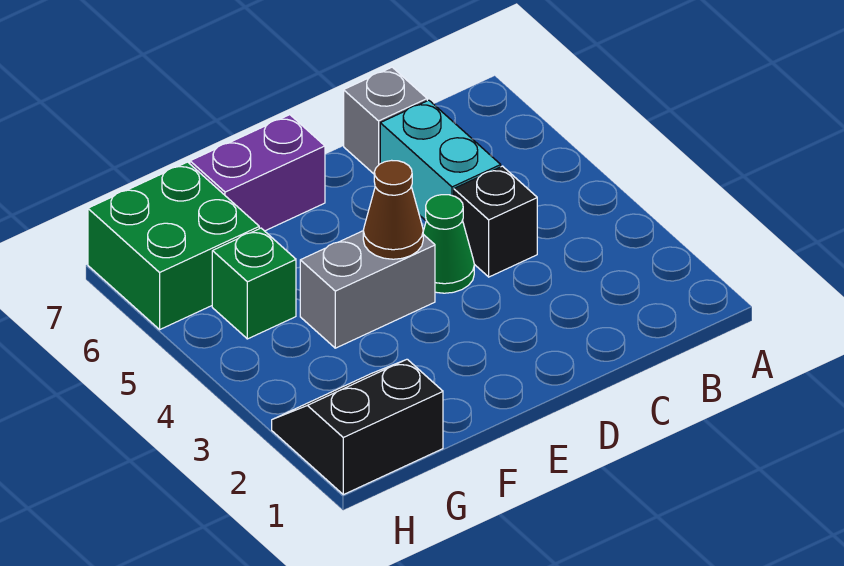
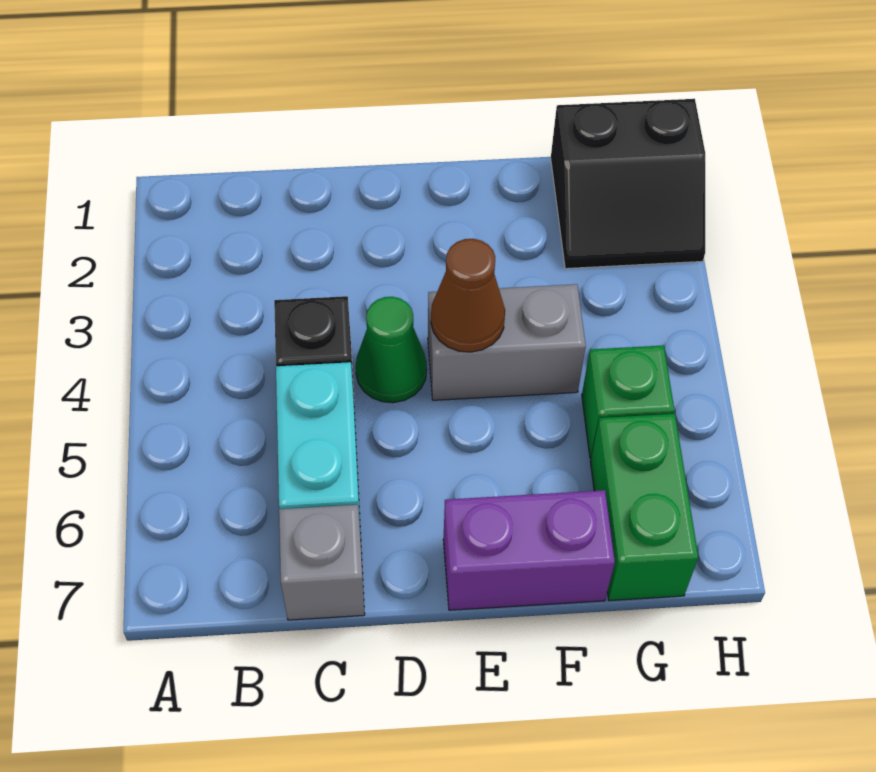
green brick G6:H7 level 1 -> green brick G6:G7 level 1

